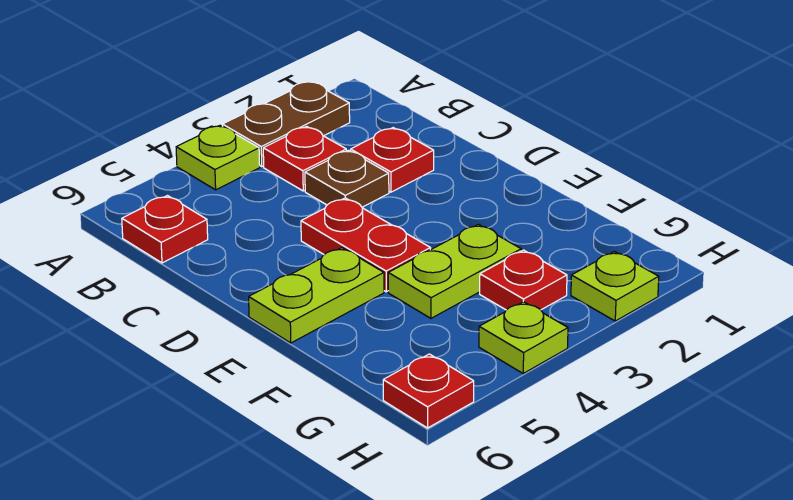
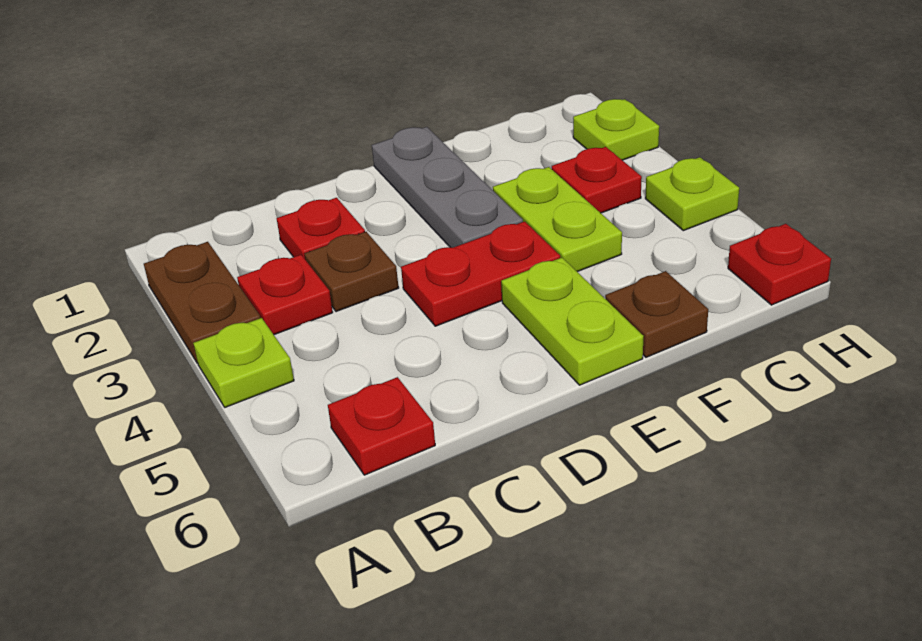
none -> grey plate E1:E3 level 1
none -> brown plate F6 level 1

